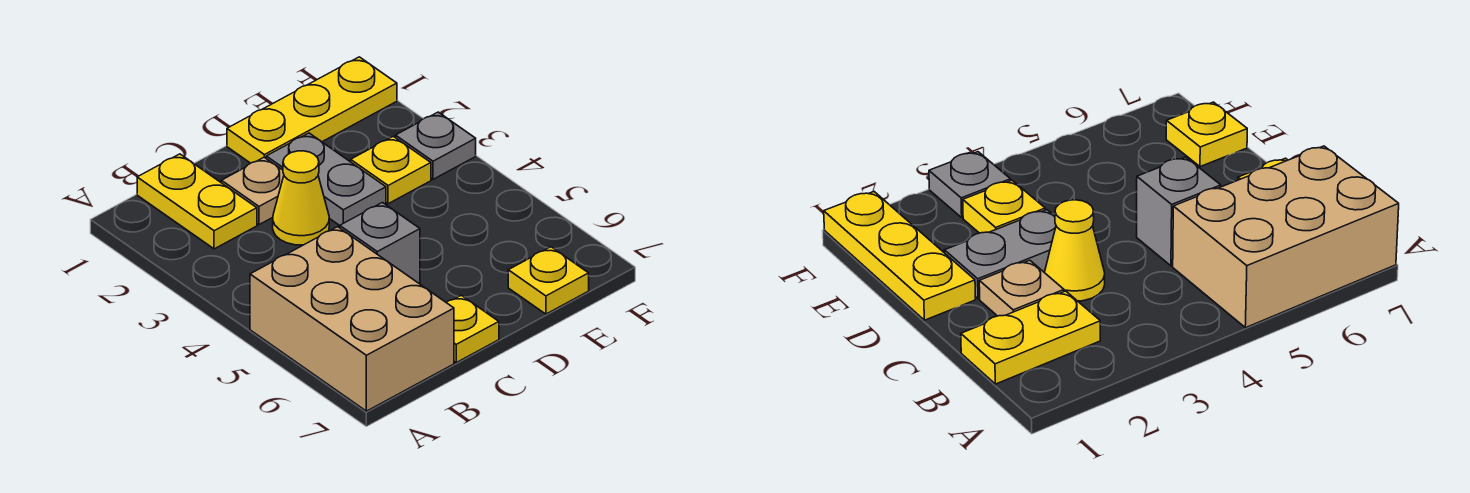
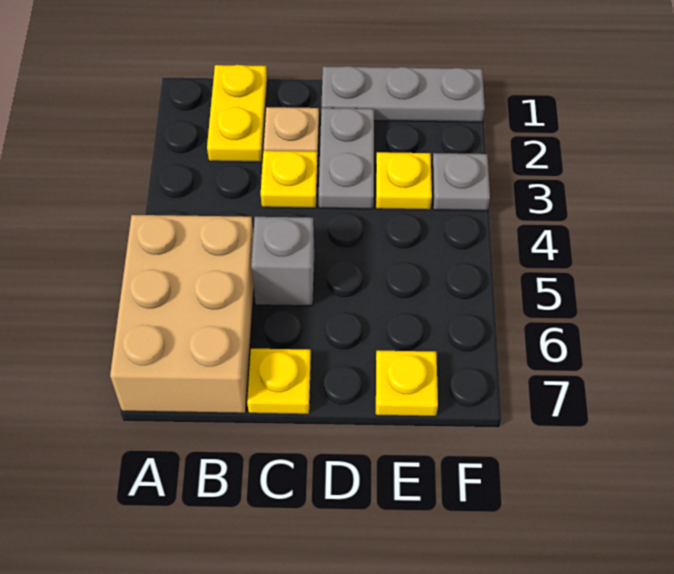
yellow cone C3 level 1 -> yellow plate C3 level 1
yellow plate D1:F1 level 1 -> grey plate D1:F1 level 1

